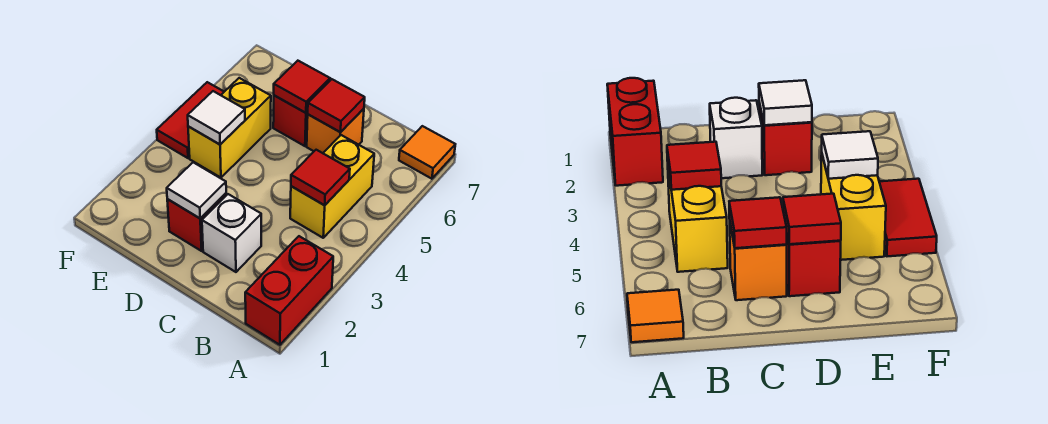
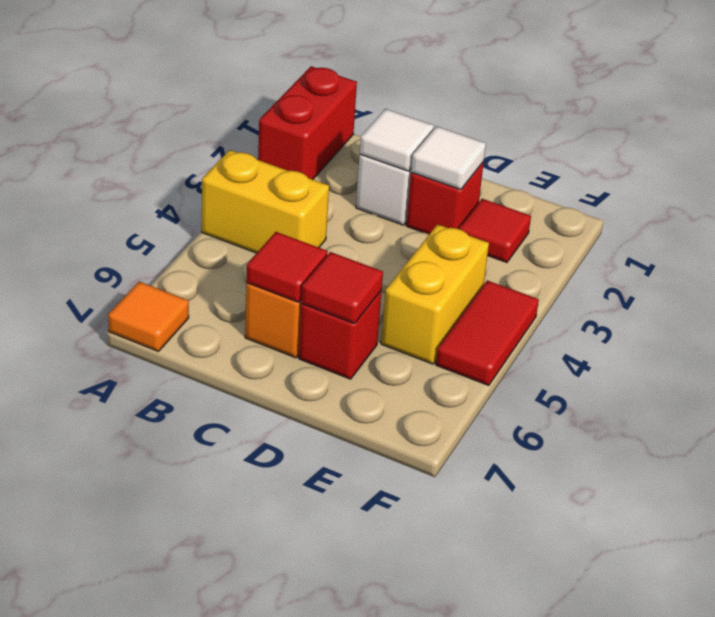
yellow brick B4:B5 level 1 -> yellow brick A4:B4 level 1
red tile B4 level 2 -> red tile E2 level 1
white tile E4 level 2 -> white tile C2 level 2

